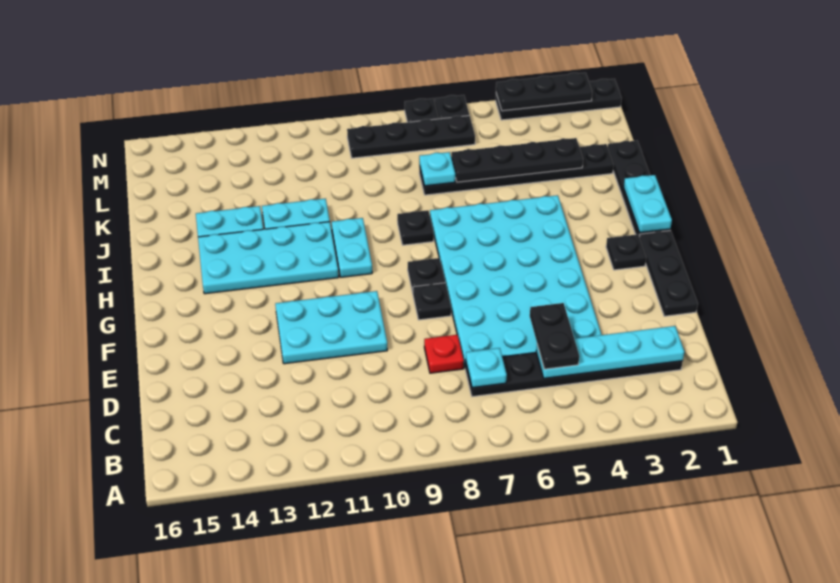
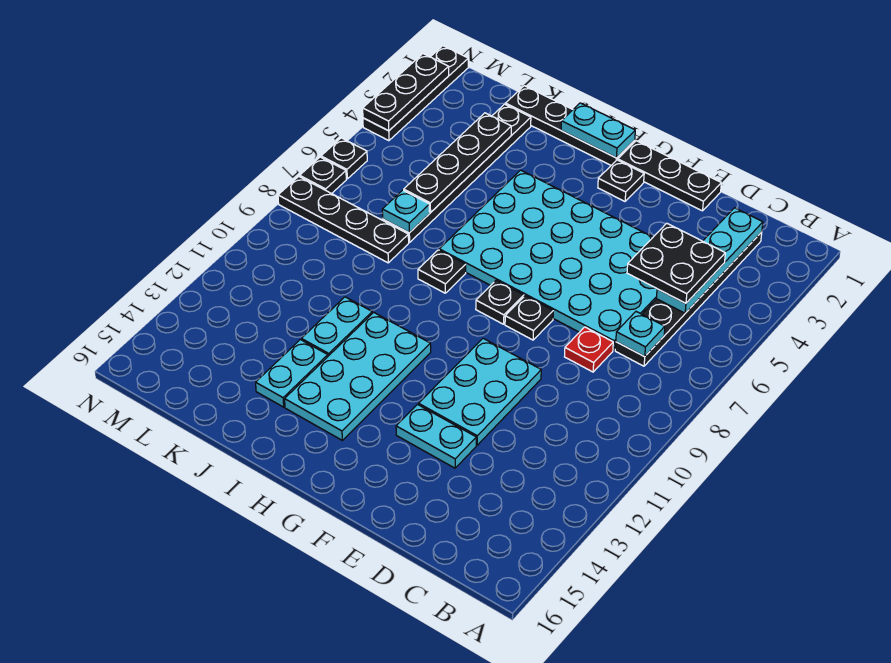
black plate C5:D5 level 3 -> black plate C4:D5 level 3
cyan plate H10:I10 level 1 -> cyan plate E13:F13 level 1
black plate M6:M9 level 1 -> black plate K8:N8 level 1

